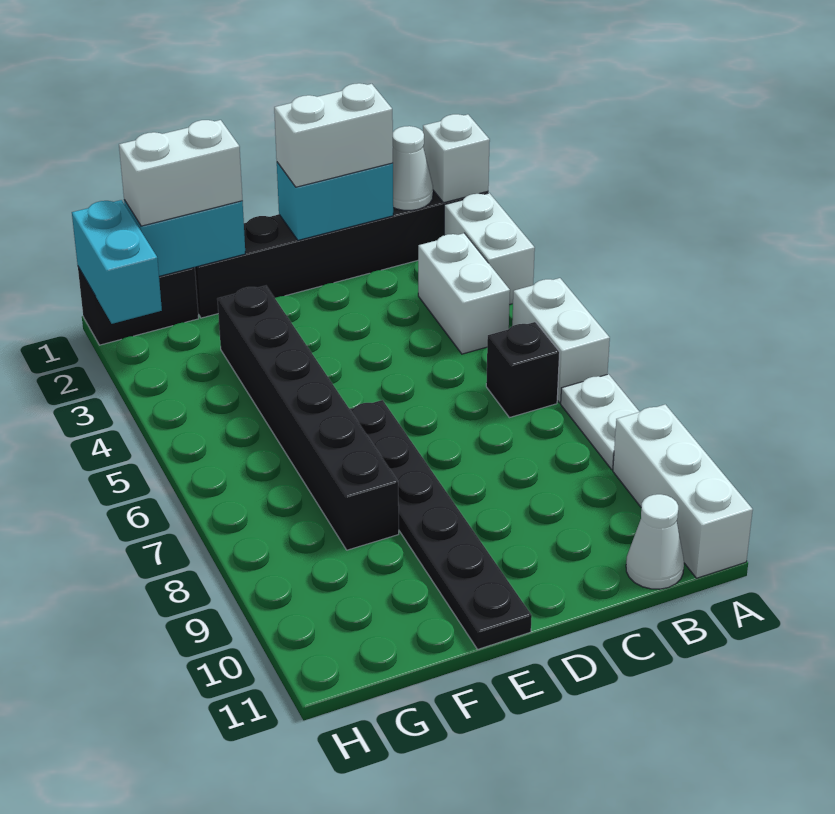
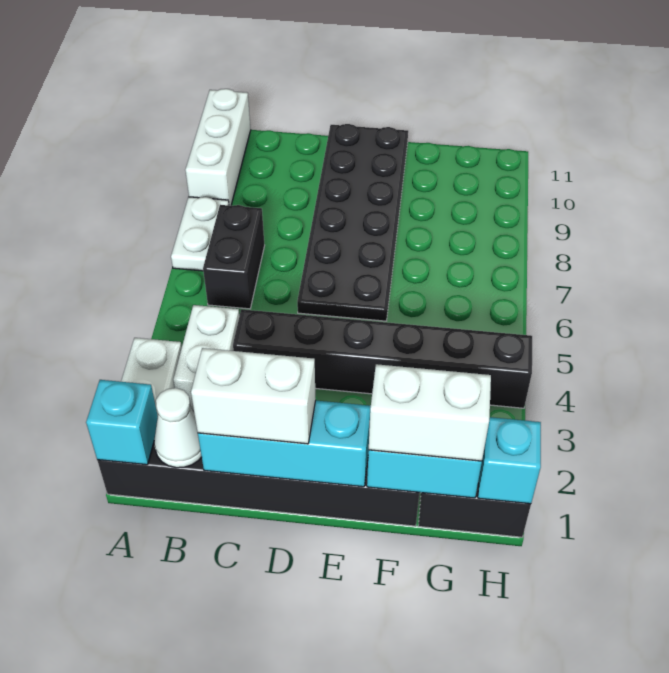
white brick A1 level 2 -> cyan brick A1 level 2
white brick A5:A6 level 1 -> none
black brick B6 level 1 -> black brick B6:B7 level 1
white cone B11 level 1 -> none
cyan brick C1:D1 level 2 -> cyan brick C1:E1 level 2
black plate E6:E11 level 1 -> black plate D6:E11 level 1
black brick F3:F8 level 1 -> black brick C4:H4 level 1
cyan brick H1:H2 level 2 -> cyan brick H1 level 2

